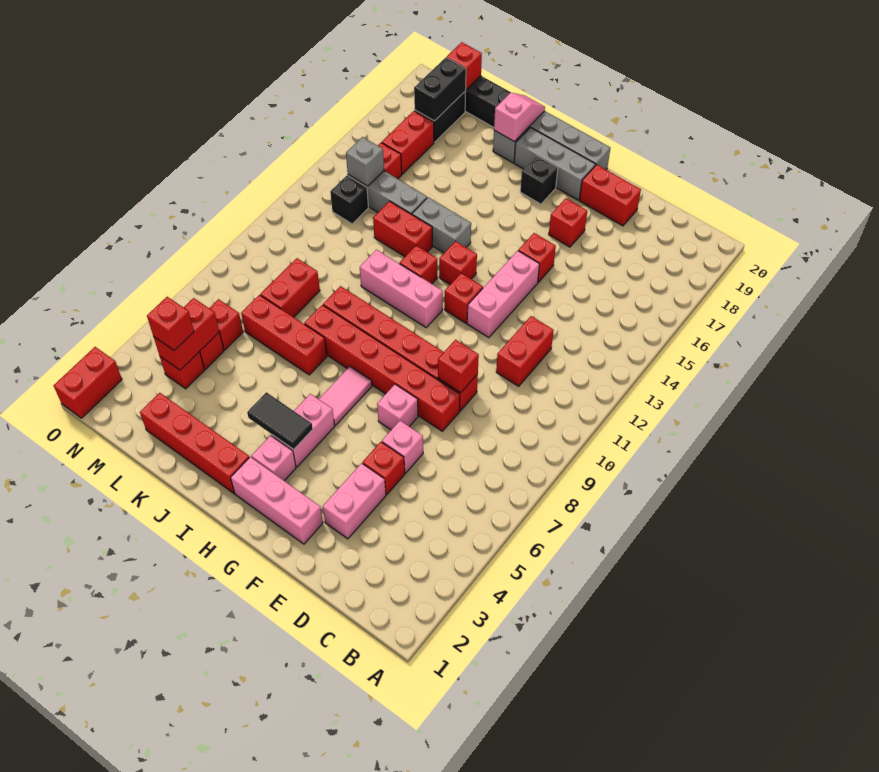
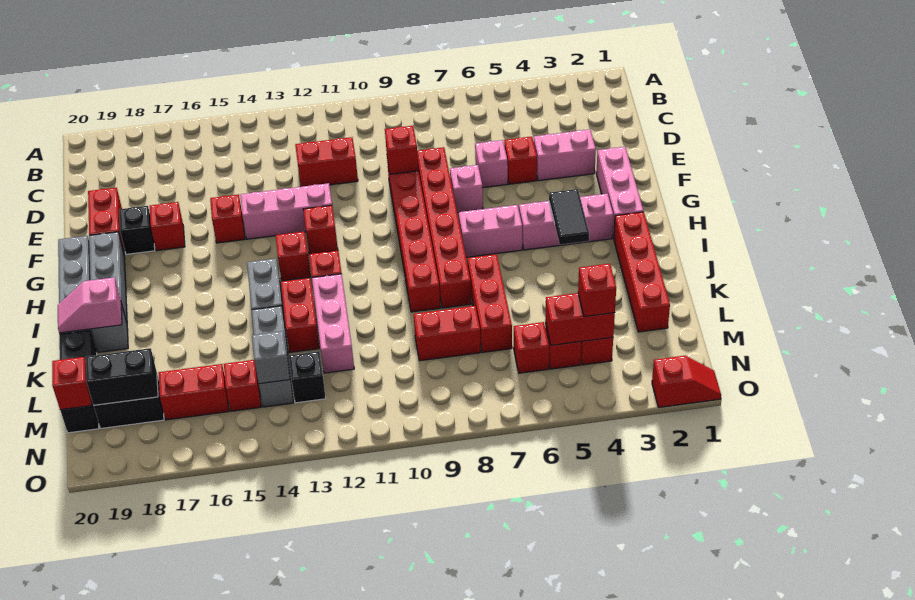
pink tile H6:H7 level 1 -> pink brick H6:H7 level 1
pink brick H11:J11 level 1 -> pink brick J12:L12 level 1
black brick H18 level 1 -> black brick F18 level 1
red brick O1:O2 level 1 -> red slope O1:O2 level 1 top 2

